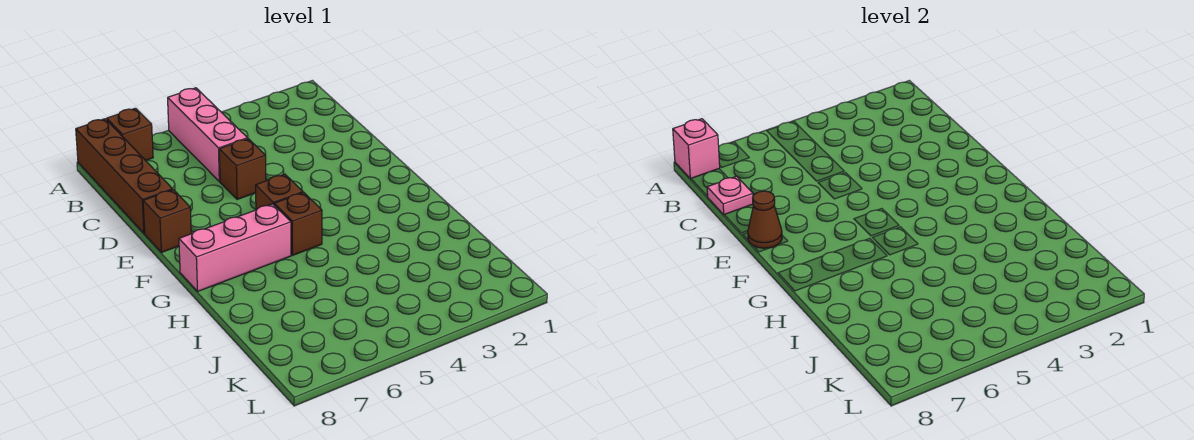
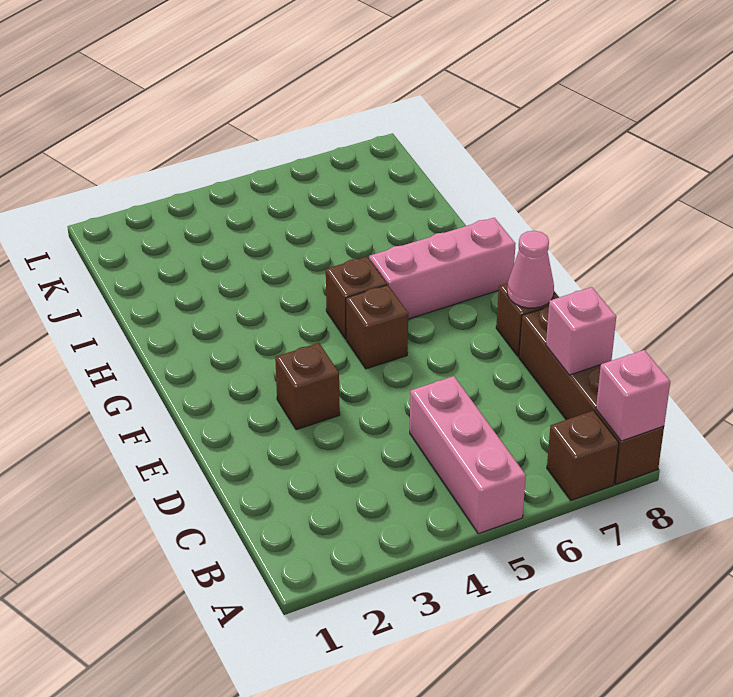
pink plate C8 level 2 -> pink brick C8 level 2
brown brick D5 level 1 -> brown brick E3 level 1
brown cone E8 level 2 -> pink cone E8 level 2

